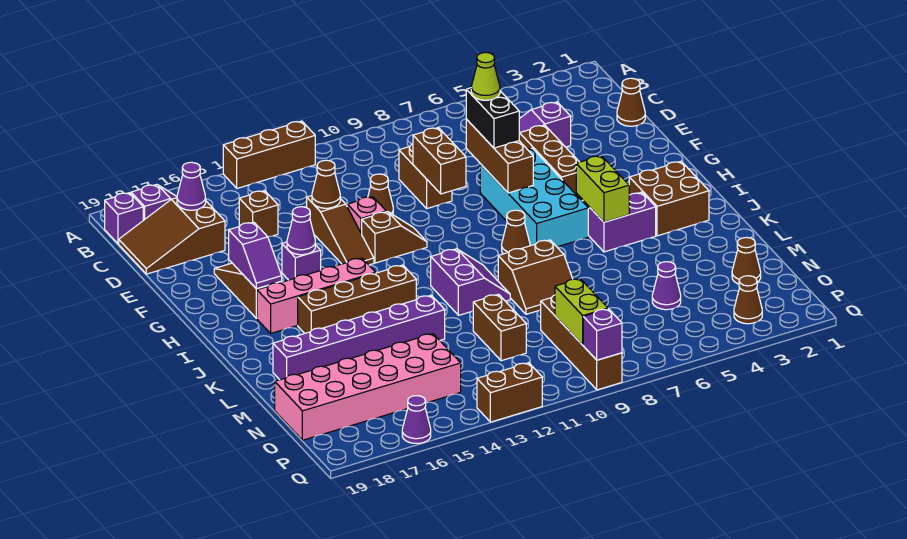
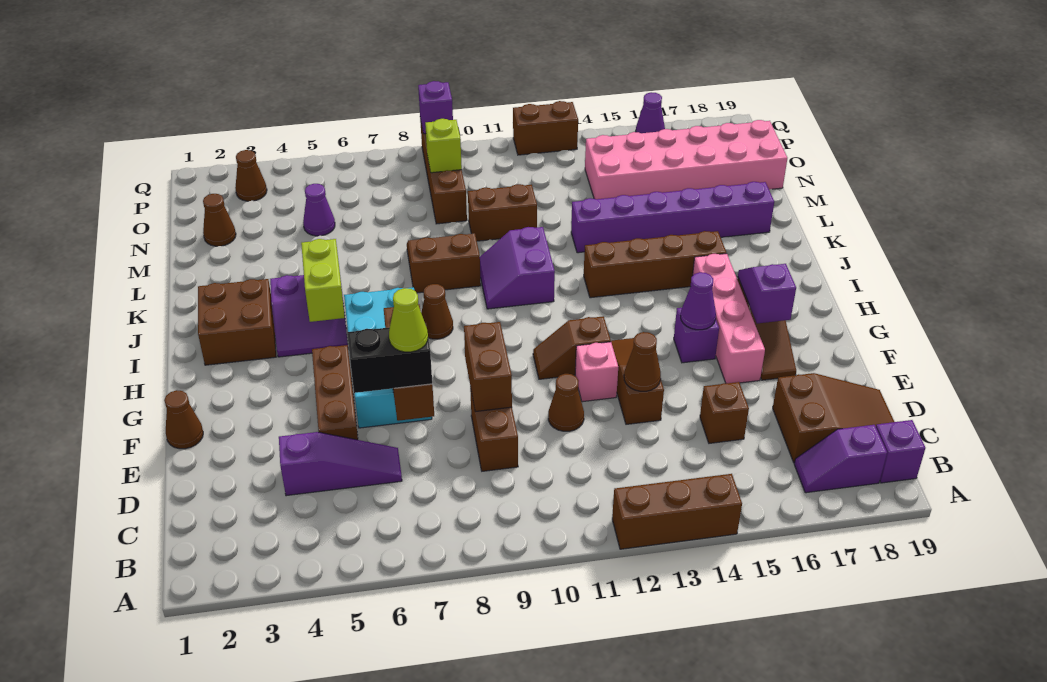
purple cone C17 level 2 -> none
brown cone D1 level 1 -> brown cone F1 level 1
black brick E7:F7 level 3 -> black brick E6:E7 level 3
pink brick I14:I17 level 1 -> pink brick F16:I16 level 1
brown brick M11:N11 level 1 -> brown brick M10:M11 level 1
lime brick O9:P9 level 2 -> lime brick O9 level 2

